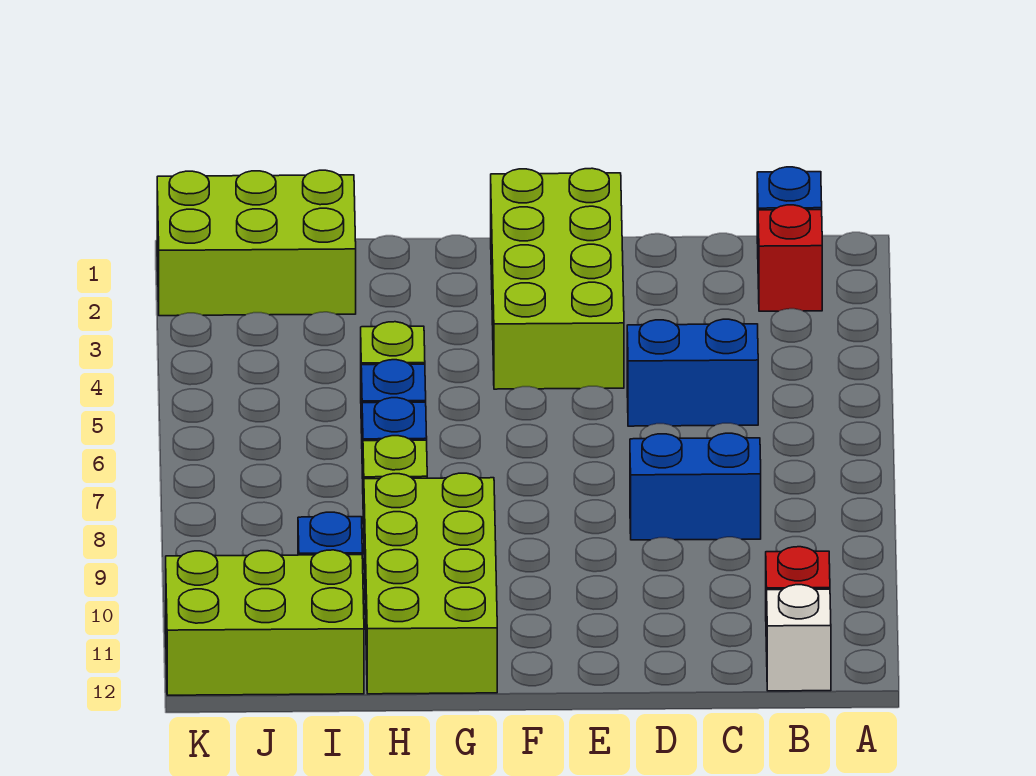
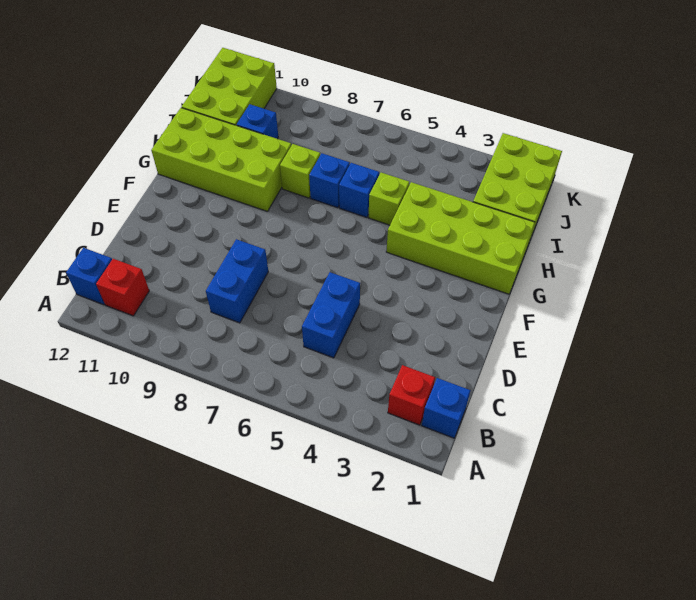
white brick B12 level 1 -> blue brick B12 level 1
lime brick E1:F4 level 1 -> lime brick G1:H4 level 1

